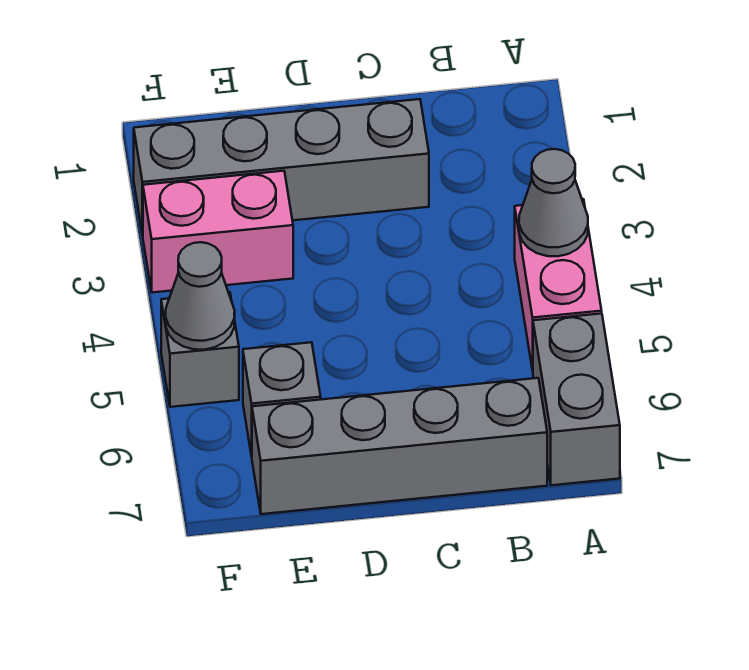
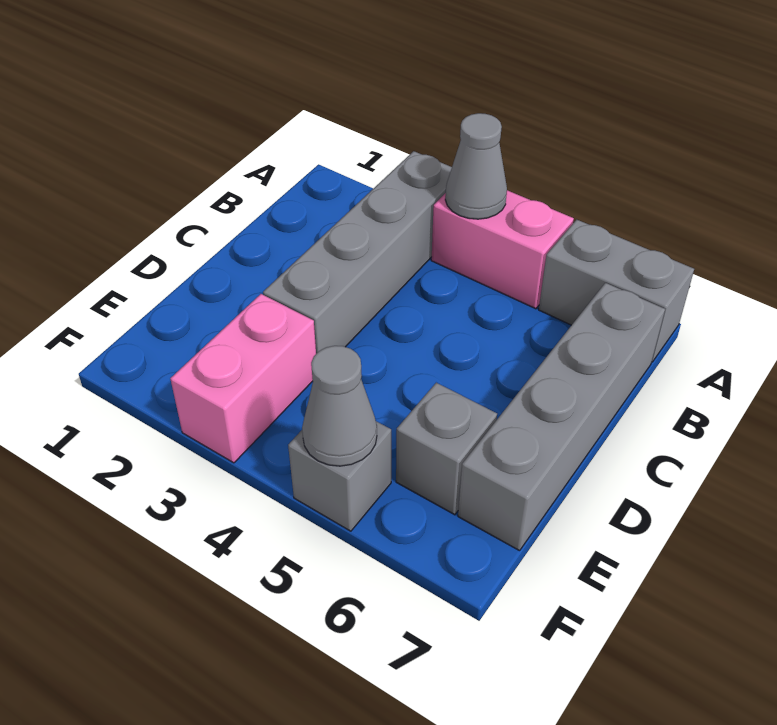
grey brick C2:F2 level 1 -> grey brick A3:D3 level 1

